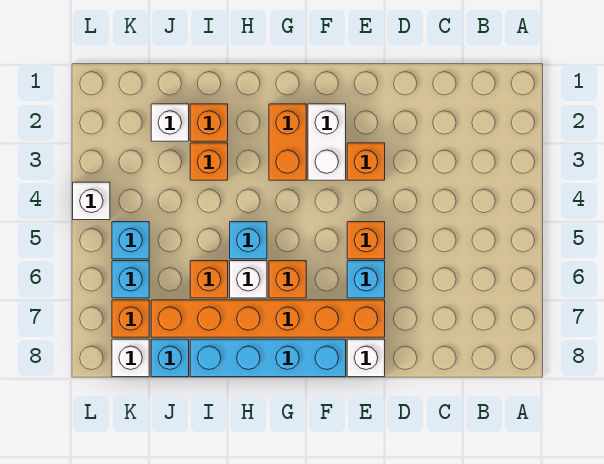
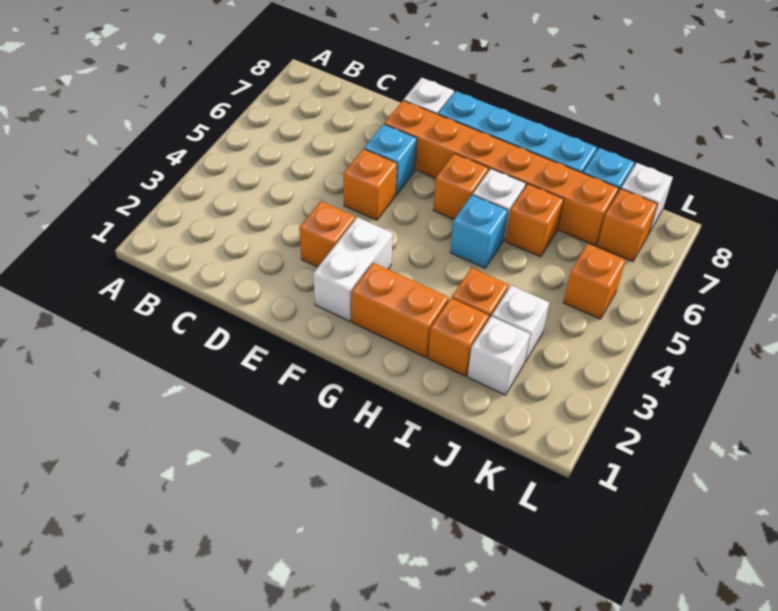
orange brick G2:G3 level 1 -> orange brick G2:H2 level 1
cyan brick K5 level 1 -> orange brick K5 level 1
cyan brick K6 level 1 -> none
white brick L4 level 1 -> white brick J3 level 1

